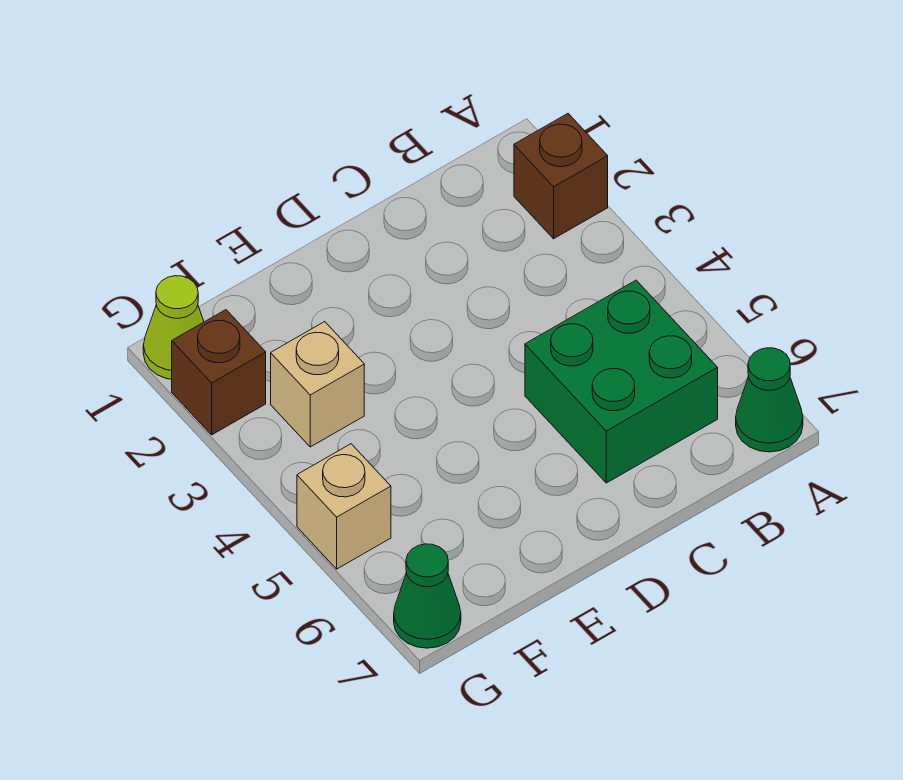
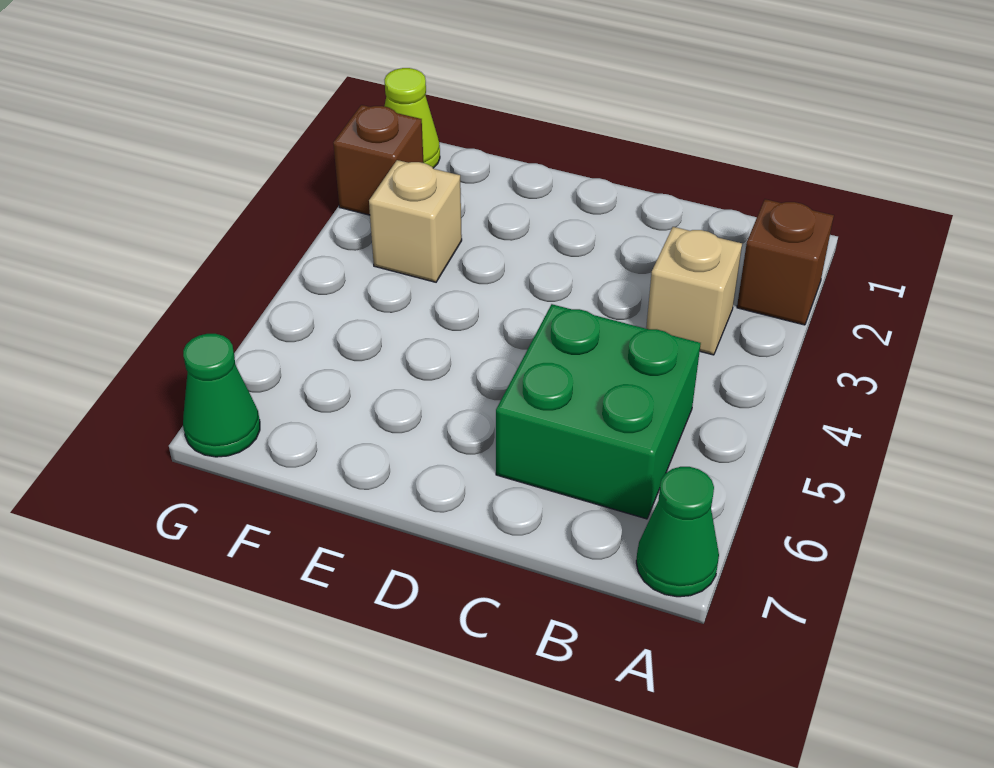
tan brick G5 level 1 -> tan brick B3 level 1

